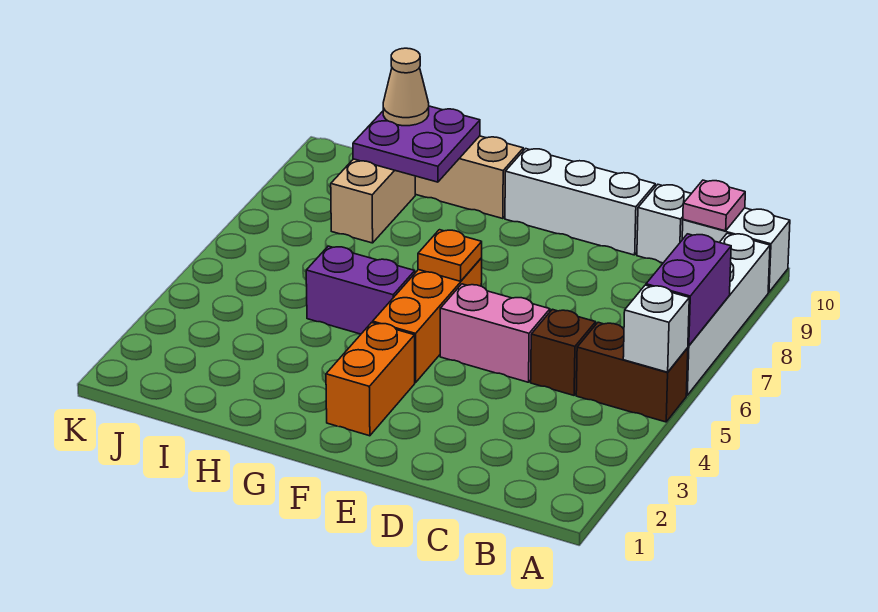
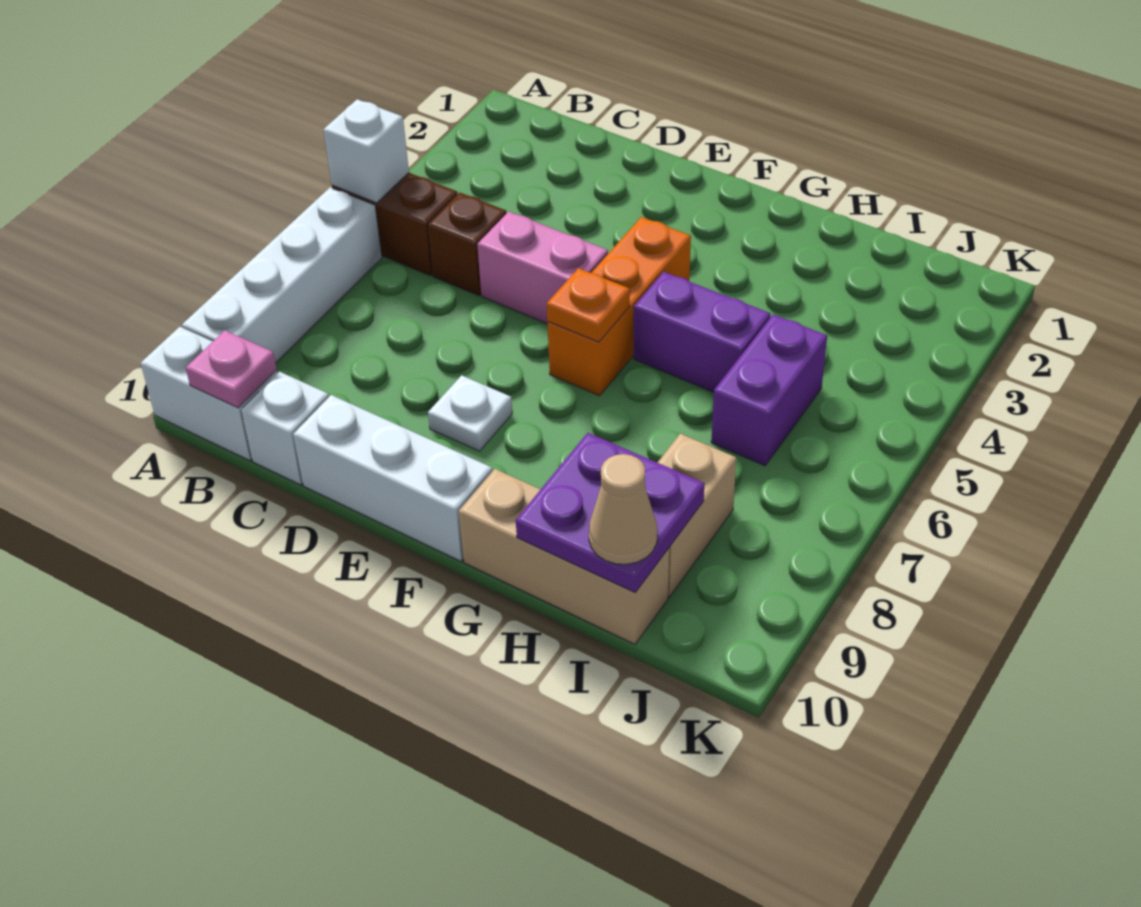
purple brick A6:A7 level 2 -> purple brick I5:I6 level 1
none -> white plate E8 level 1
orange brick F2:F3 level 1 -> none

